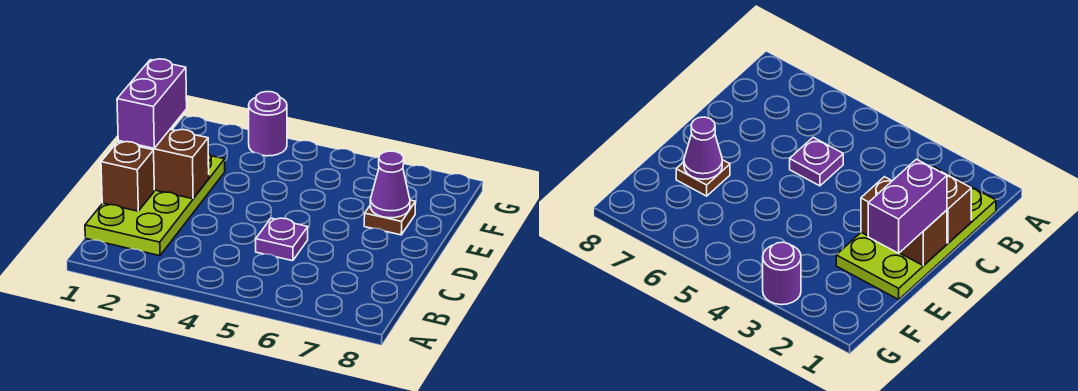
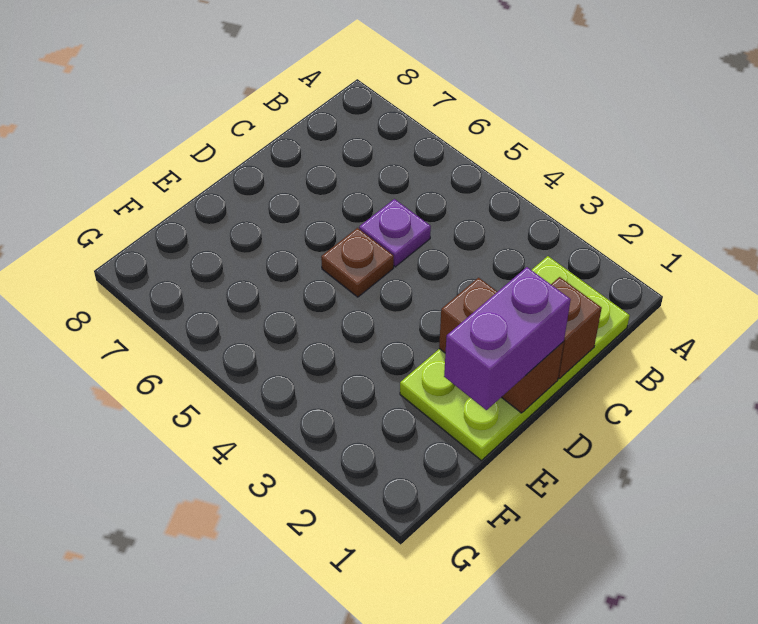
brown plate E7 level 1 -> brown plate D5 level 1
purple cone E7 level 2 -> none
purple round brick G3 level 1 -> none

